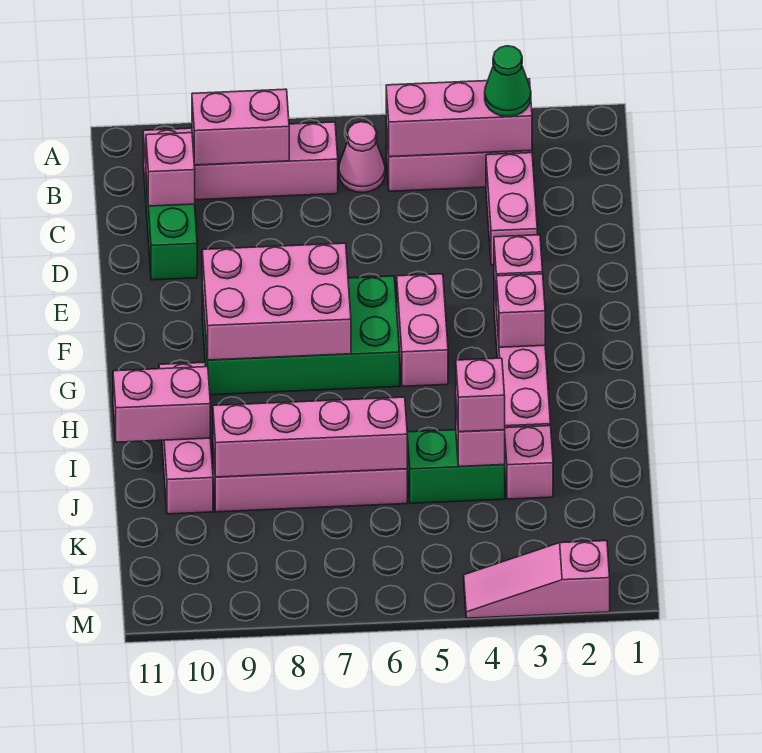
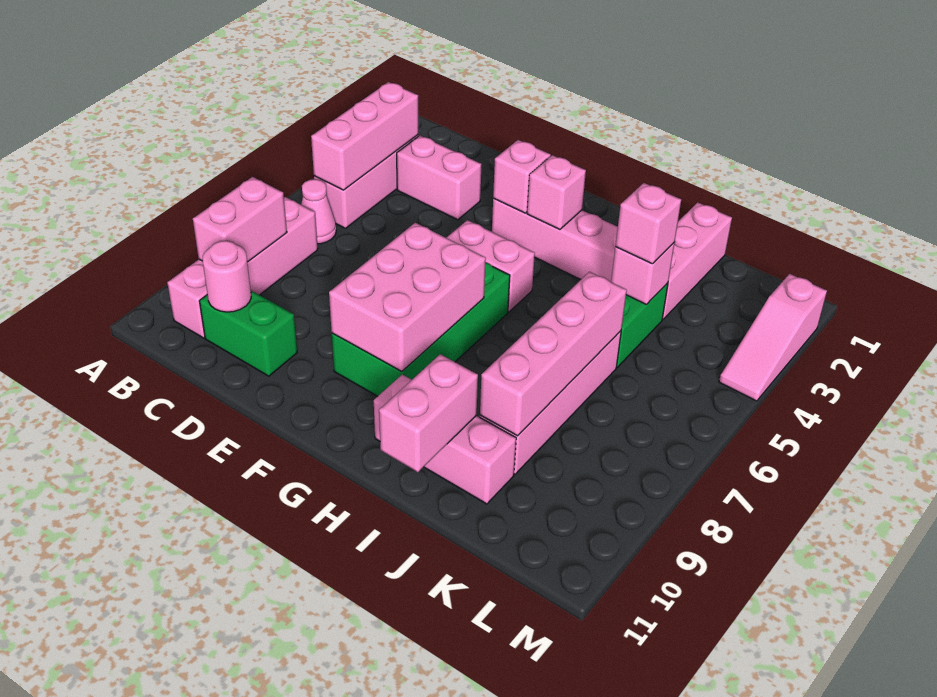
green cone B3 level 3 -> none
pink brick C10 level 2 -> pink round brick C10 level 2
pink brick J3 level 1 -> pink brick J1:J3 level 1

